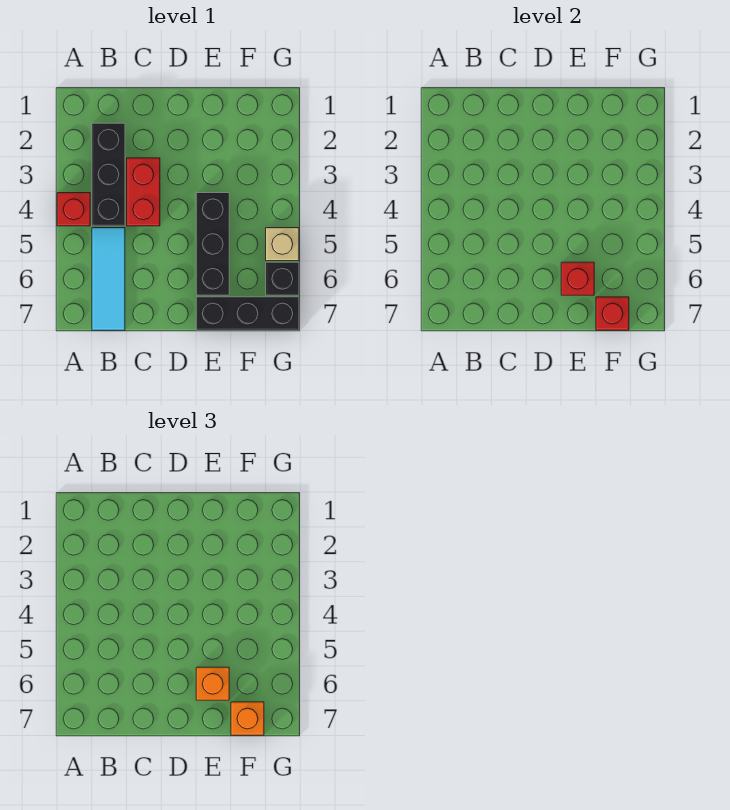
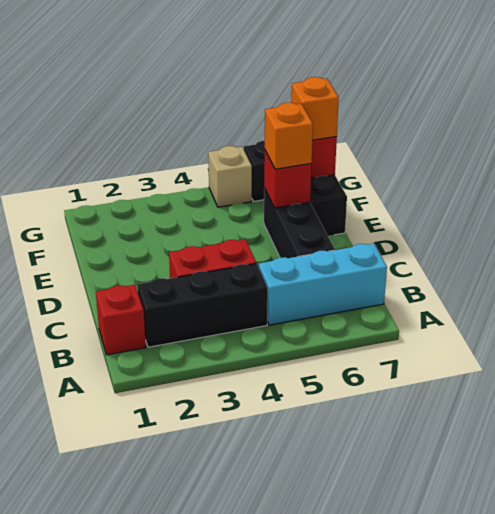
red brick A4 level 1 -> red brick B1 level 1
cyan tile B5:B7 level 1 -> cyan brick B5:B7 level 1
black brick E4:E6 level 1 -> black brick C6:E6 level 1

